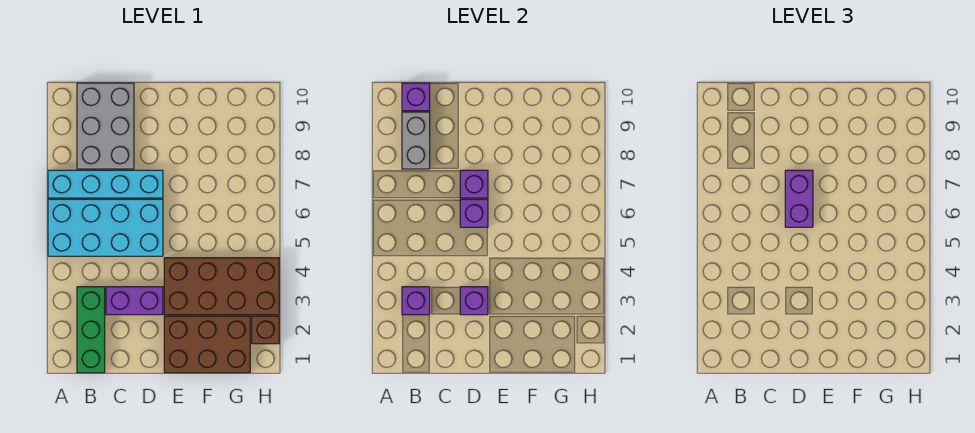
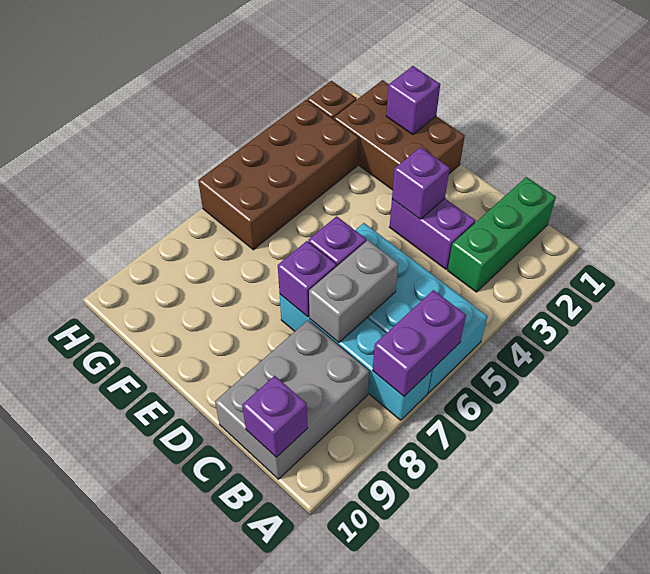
purple brick B3 level 2 -> purple brick F1 level 2
grey brick B8:B9 level 2 -> grey brick C6:C7 level 2
purple brick D6:D7 level 3 -> purple brick A6:A7 level 2
brown brick E3:H4 level 1 -> brown brick G3:H6 level 1

